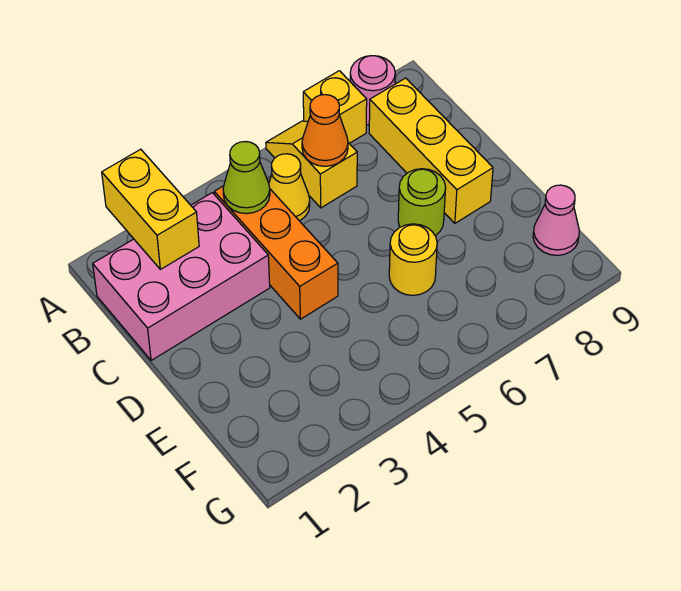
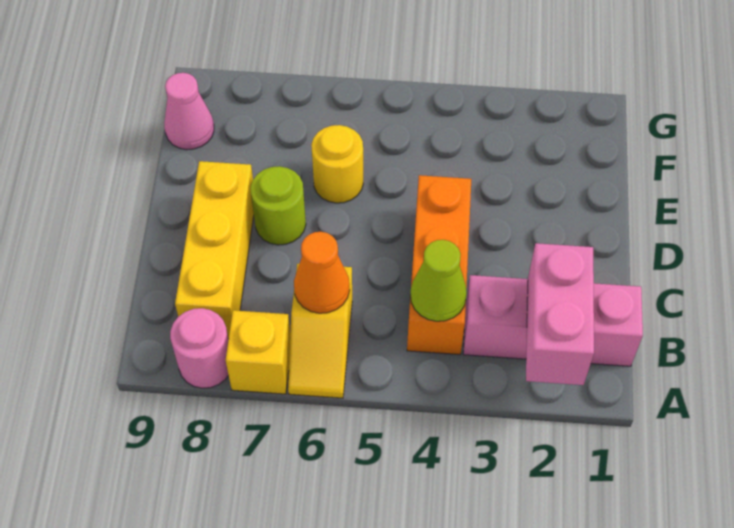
yellow brick A2:B2 level 2 -> pink brick A2:B2 level 2
pink brick B1:C3 level 1 -> pink brick B1:B3 level 1
yellow cone B5 level 1 -> none

